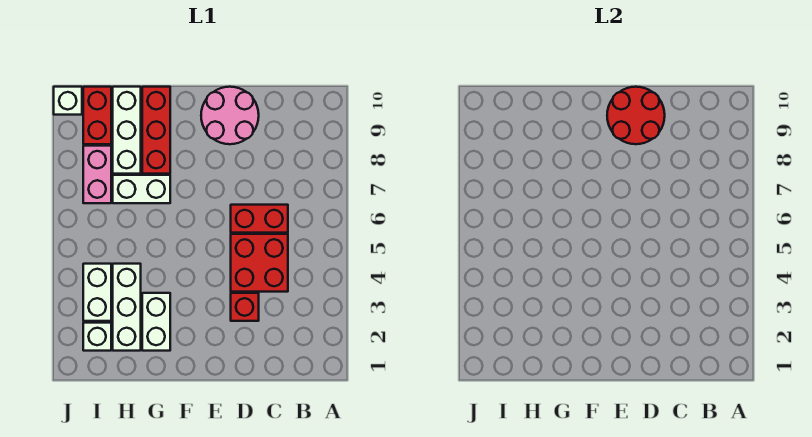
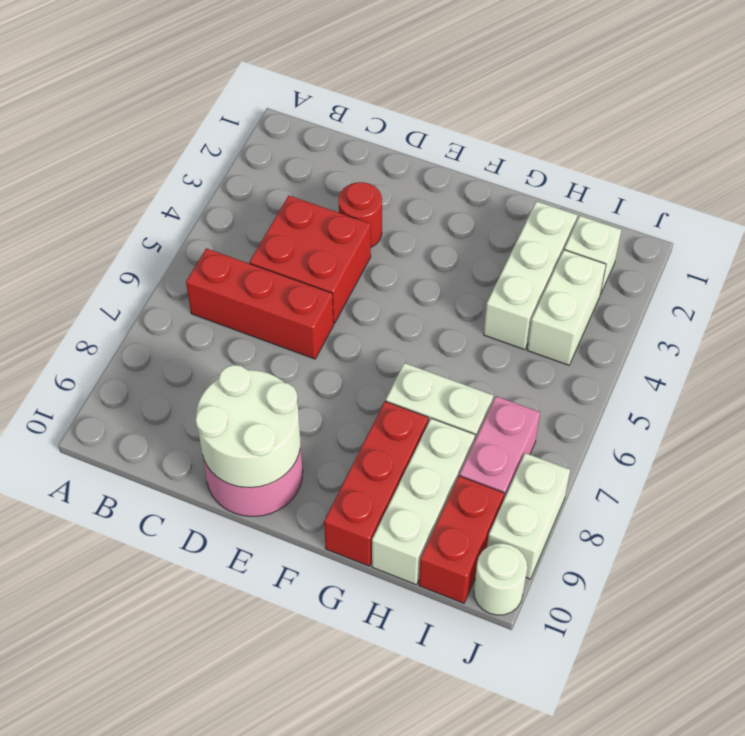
red brick C6:D6 level 1 -> red brick B6:D6 level 1
red brick D3 level 1 -> red round brick D3 level 1
red round brick D9:E10 level 2 -> white round brick D9:E10 level 2
white brick G2:G3 level 1 -> white brick J8:J9 level 1
white brick J10 level 1 -> white round brick J10 level 1

